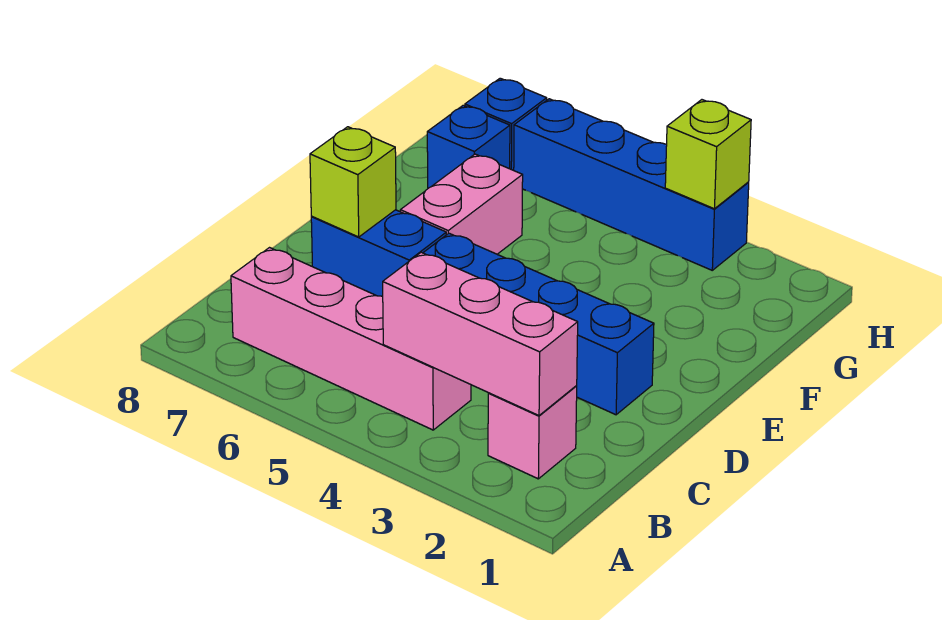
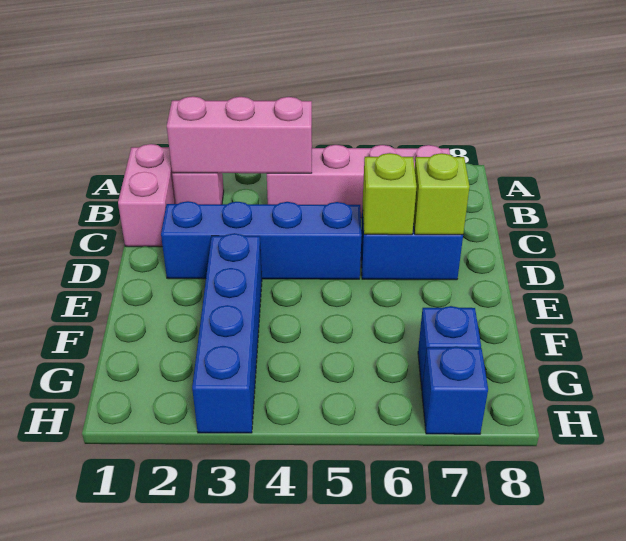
pink brick E6:F6 level 1 -> pink brick B1:C1 level 1
blue brick H3:H6 level 1 -> blue brick E3:H3 level 1
lime brick H3 level 2 -> lime brick D6 level 2

